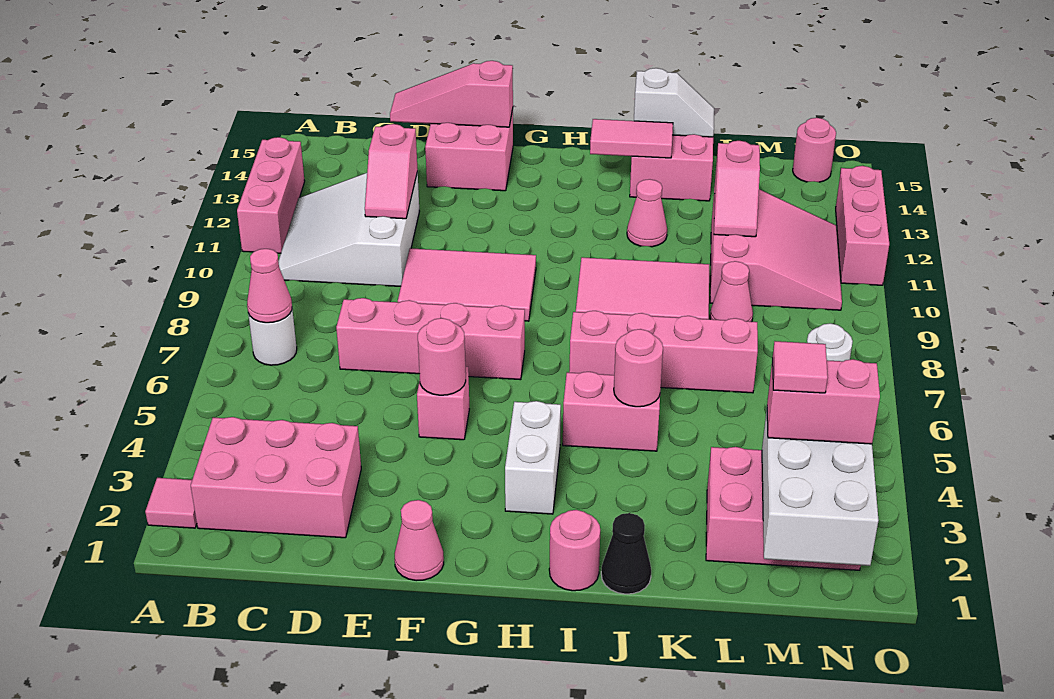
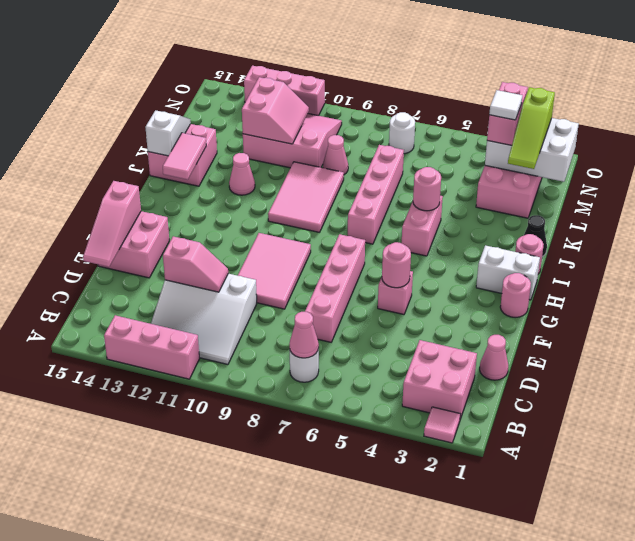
pink brick B2:D3 level 1 -> pink brick B2:C3 level 1
pink cone F1 level 1 -> pink cone D1 level 1
white brick H3:H4 level 1 -> white brick H1:H2 level 1
none -> lime slope L2:N2 level 3 top N
pink slope L11:L12 level 2 top 12 -> pink slope L11:M12 level 2 top 12
pink tile M3 level 4 -> white tile M3 level 4
pink round brick N15 level 1 -> pink round brick G1 level 1

